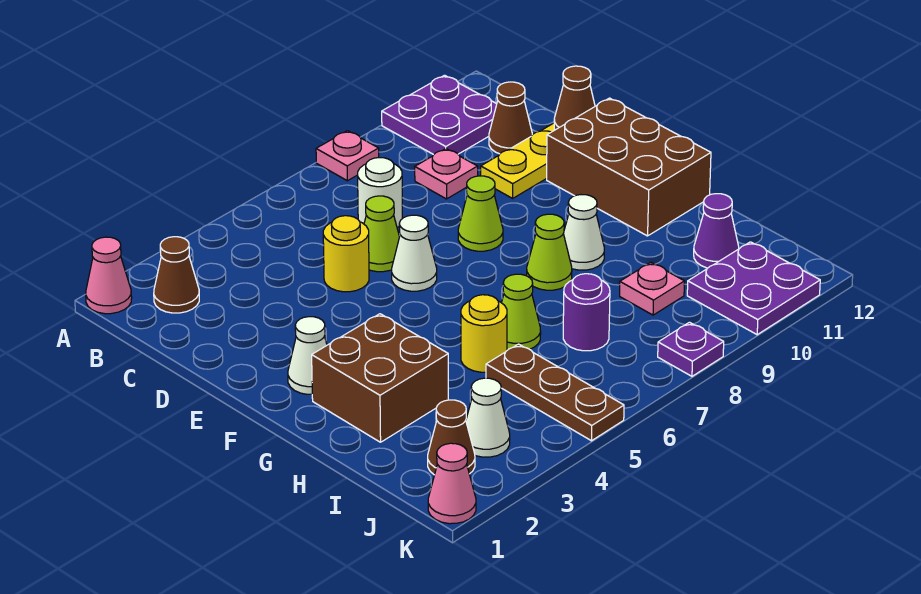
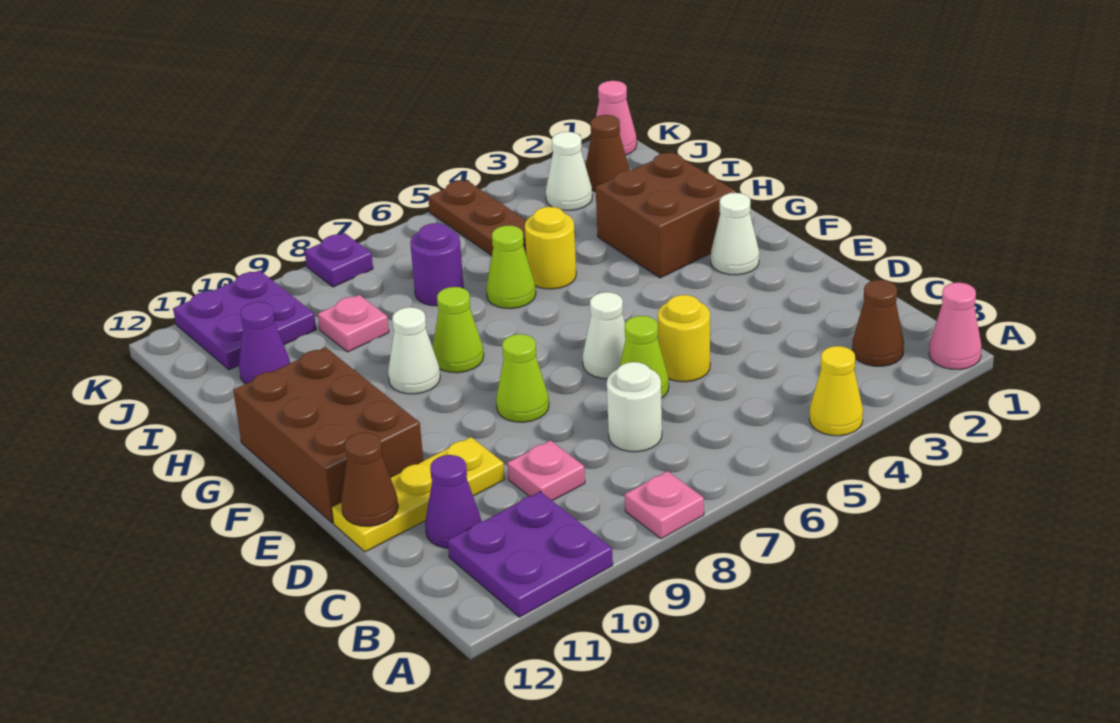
none -> yellow cone A4 level 1
brown cone C11 level 1 -> purple cone C11 level 1

